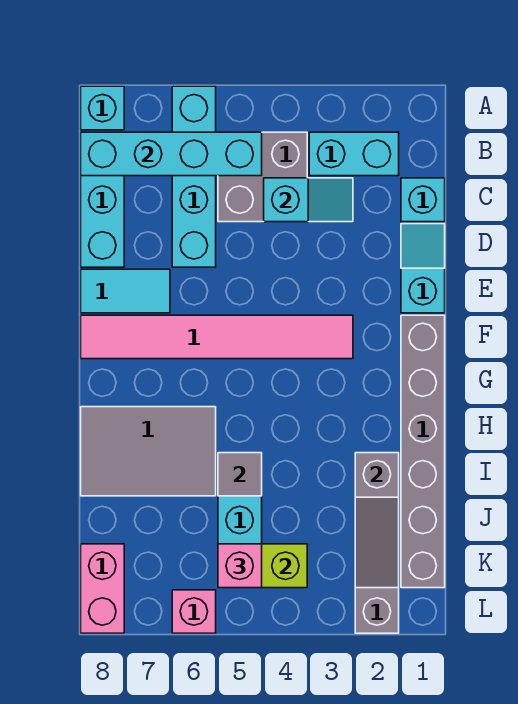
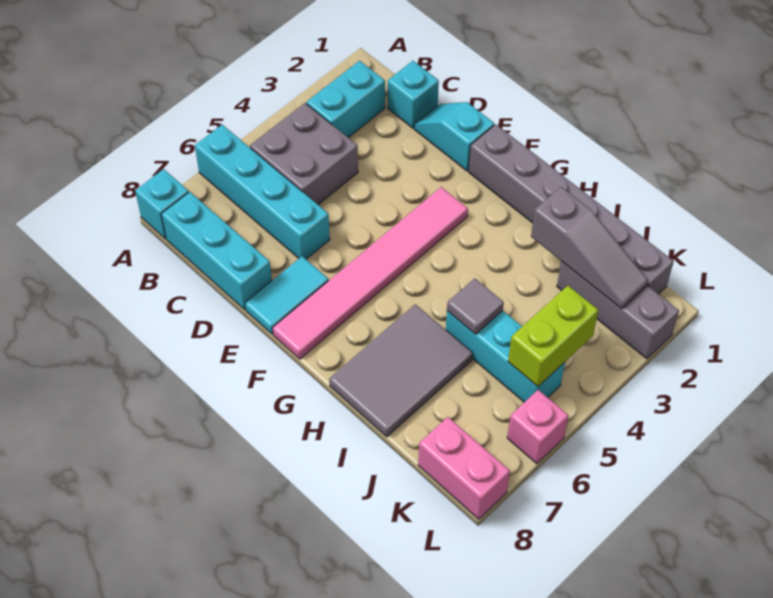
cyan brick B5:B8 level 2 -> none
cyan slope C3:C4 level 2 top 4 -> none
pink brick K5 level 3 -> none

